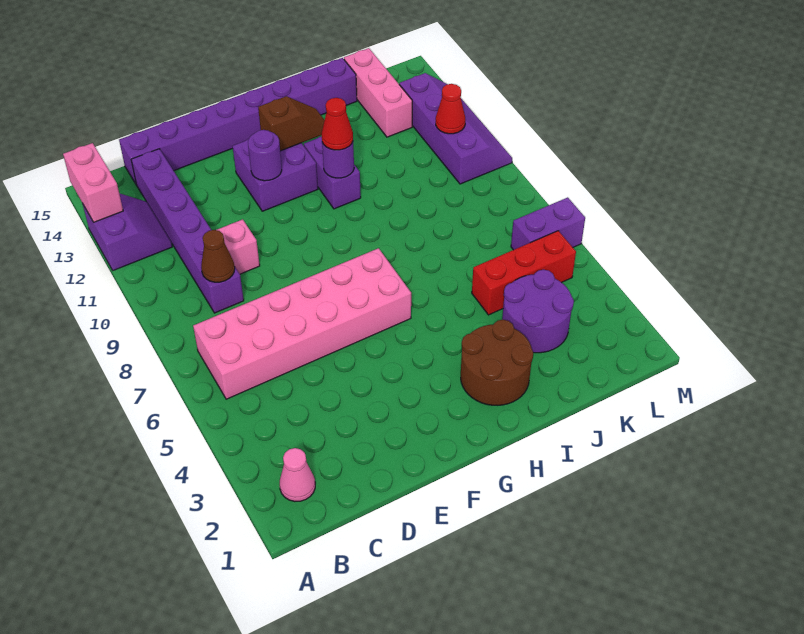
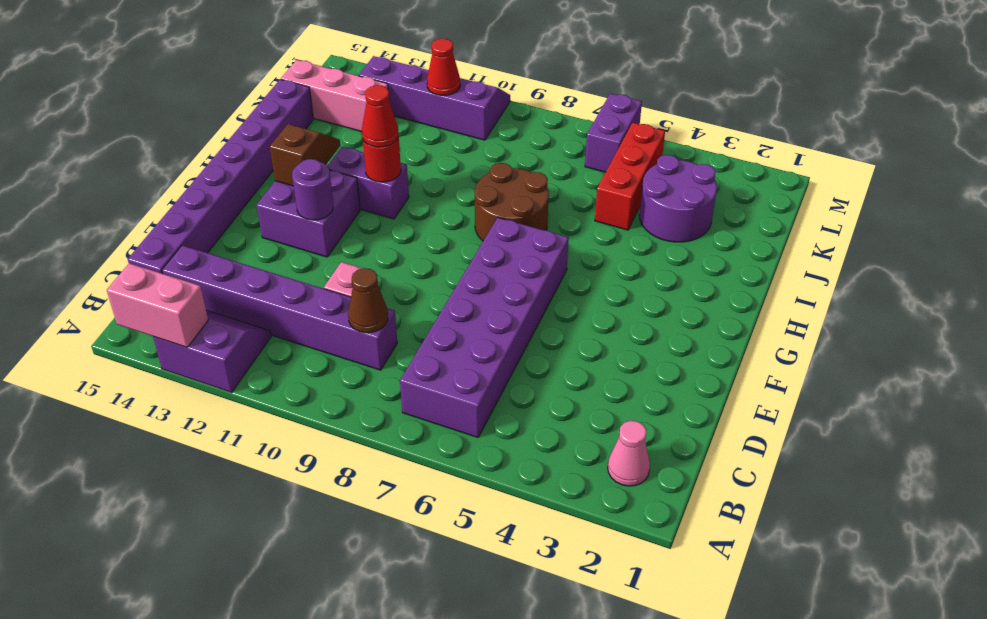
pink brick B6:G7 level 1 -> purple brick B6:G7 level 1
brown round brick H2:I3 level 1 -> brown round brick H7:I8 level 1
purple round brick H11 level 2 -> red round brick H11 level 2

